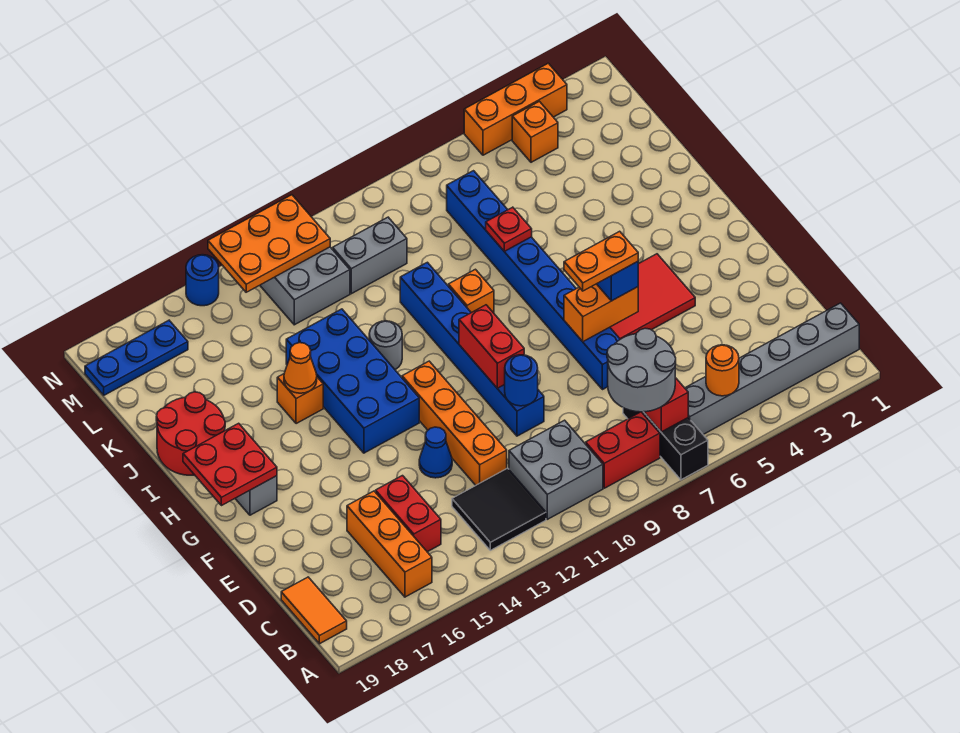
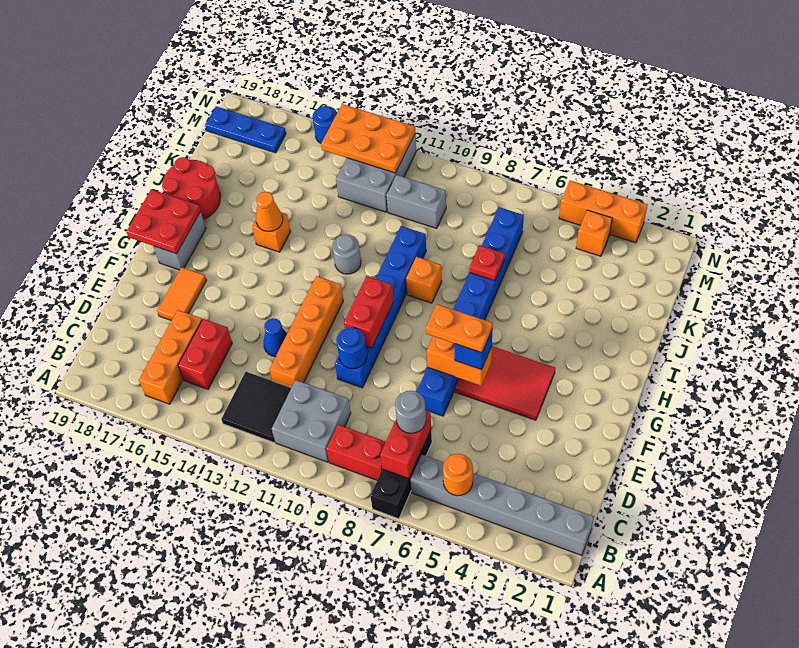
grey round brick B7:C8 level 3 -> grey round brick C7 level 3
orange tile B19:C19 level 1 -> orange tile E17:F17 level 1
blue brick G13:J14 level 1 -> none

